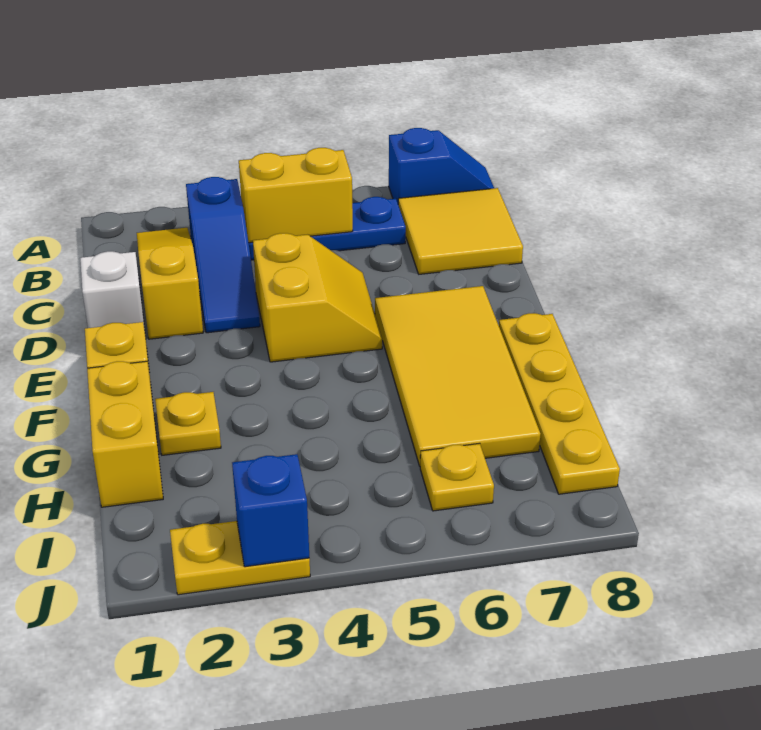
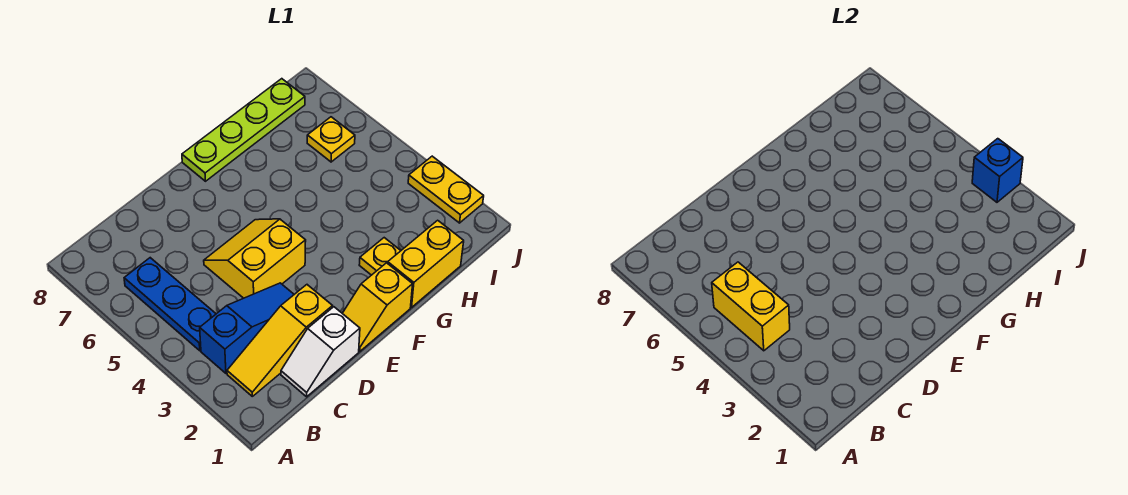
blue slope A7:A8 level 1 top 7 -> none
yellow tile B7:C8 level 1 -> none
yellow tile E6:H7 level 1 -> none
yellow plate F8:I8 level 1 -> lime plate F8:I8 level 1

